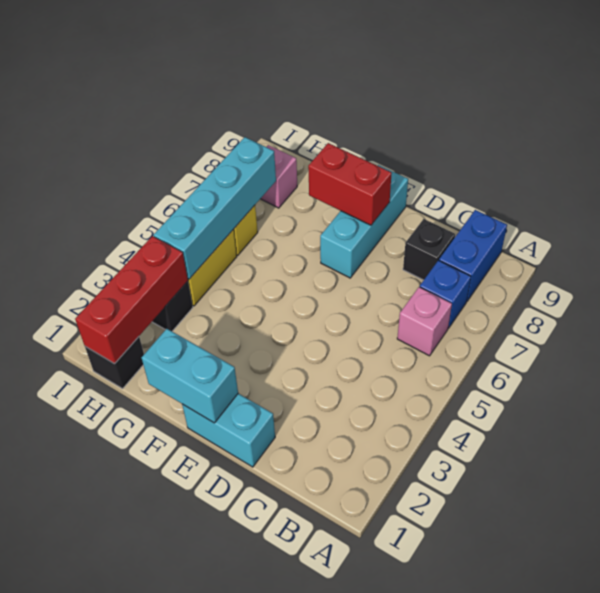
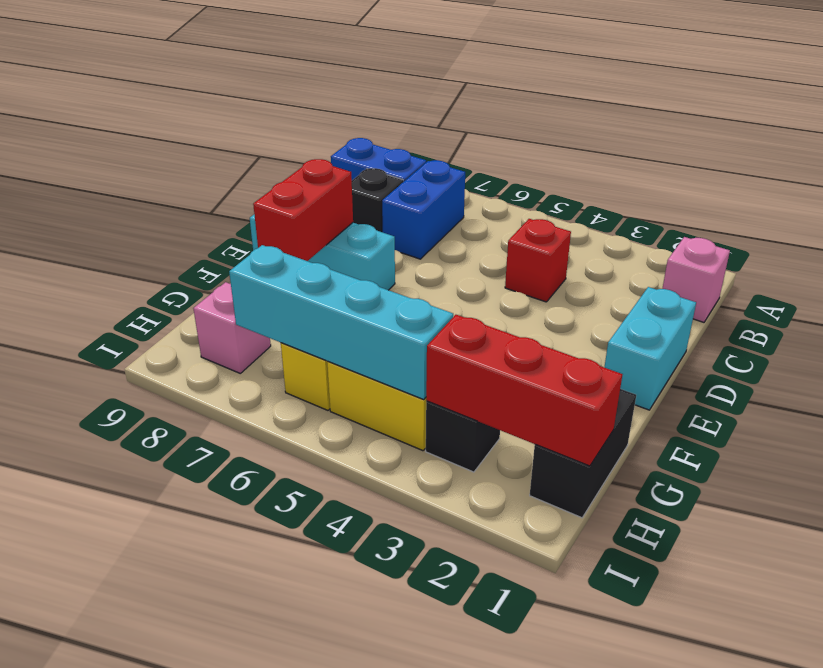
pink brick B6 level 1 -> pink brick B1 level 1
blue brick B7 level 1 -> blue brick B7:C7 level 1
none -> red brick C4 level 1
cyan brick E1:F1 level 2 -> none
black brick H1 level 1 -> black brick G1:H1 level 1

